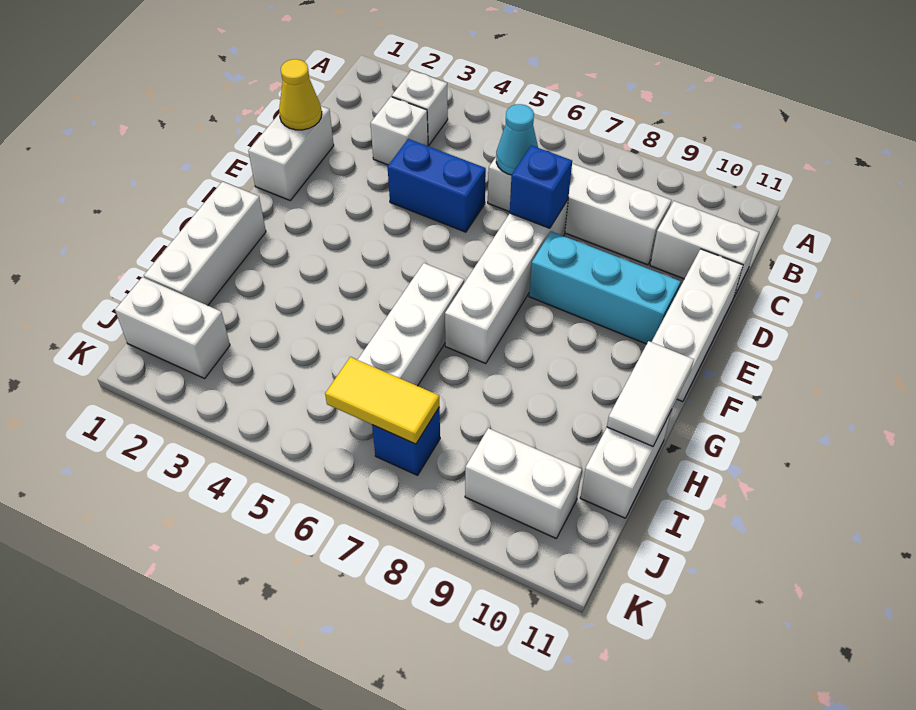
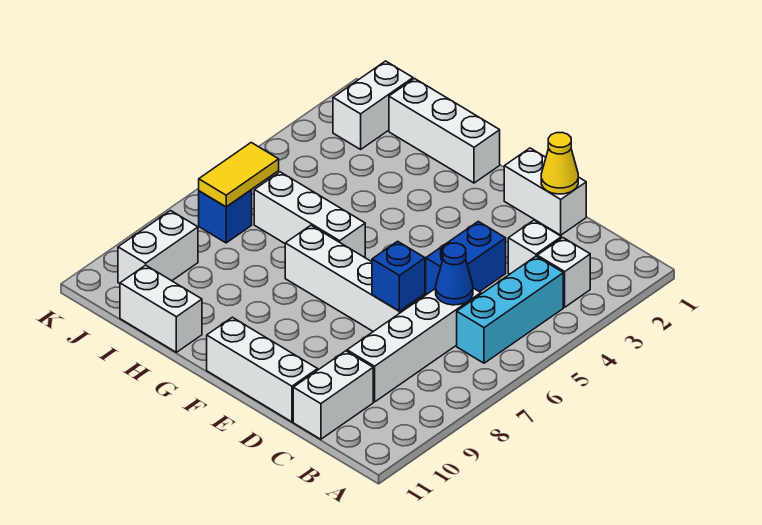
cyan cone C6 level 2 -> blue cone C6 level 2
cyan brick E8:E10 level 1 -> cyan brick B4:B6 level 1
white tile G11:H11 level 2 -> none

